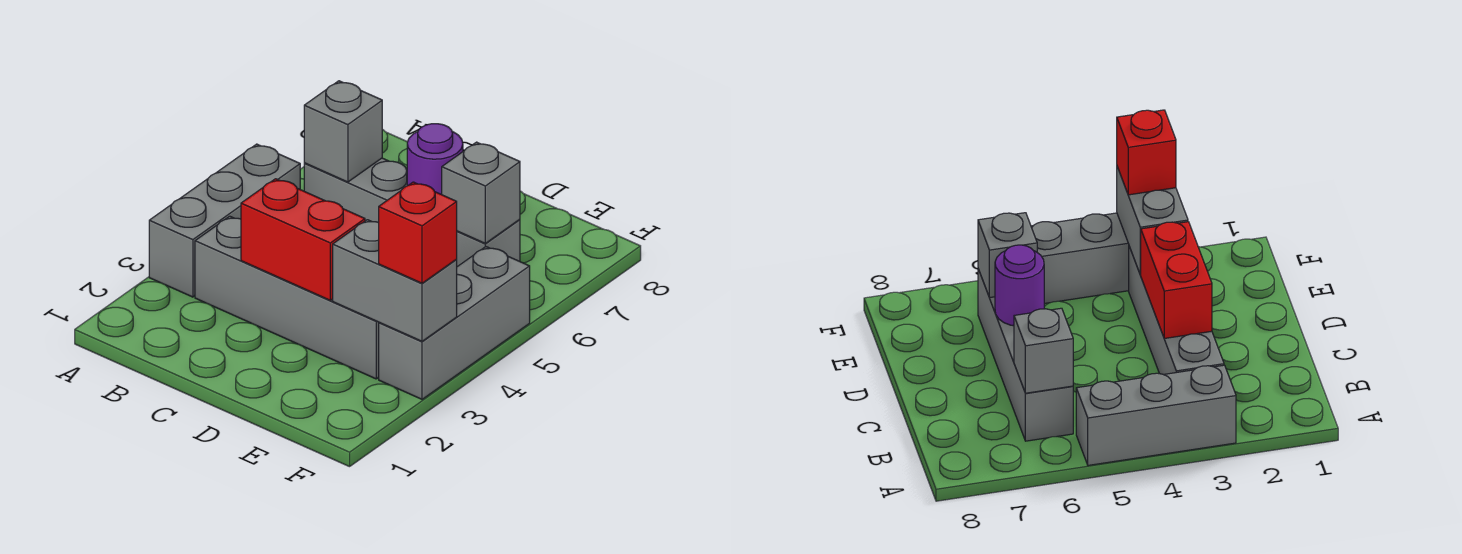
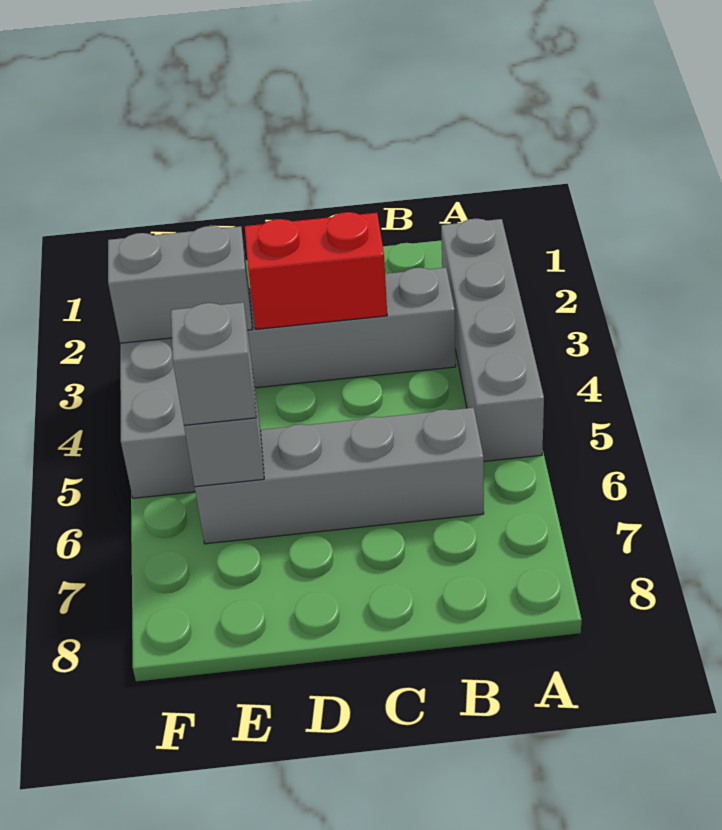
grey brick A3:A5 level 1 -> grey brick A2:A5 level 1
grey brick B6 level 2 -> grey brick E6 level 3
purple round brick D6 level 2 -> none
red brick F3 level 3 -> none

